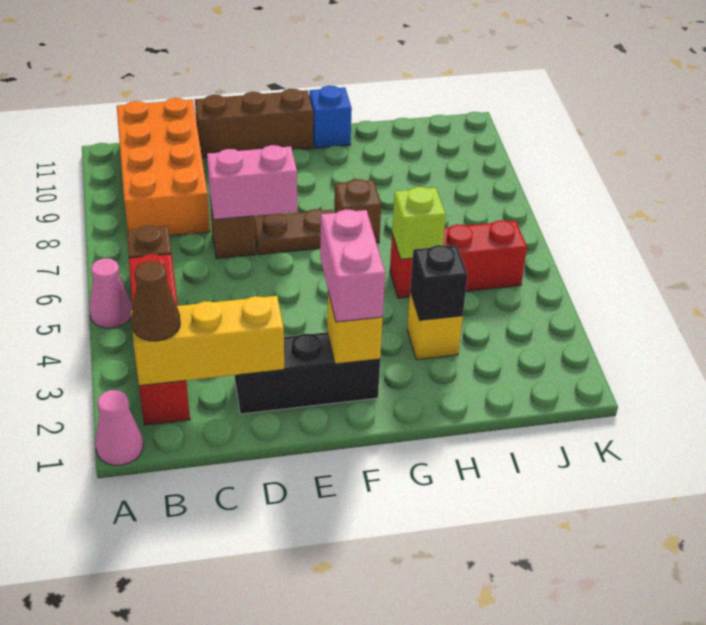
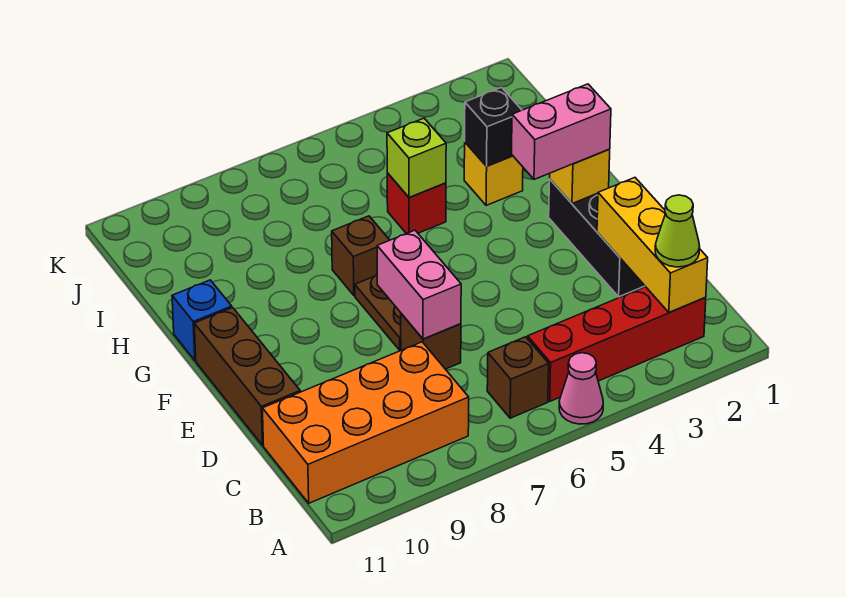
pink cone A1 level 1 -> none
brown cone B2 level 3 -> lime cone B2 level 3
red brick H5:J5 level 1 -> red brick H5 level 1

